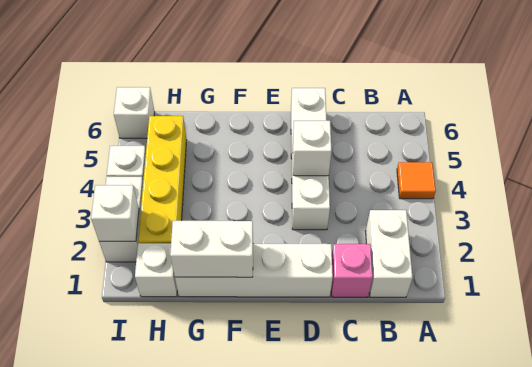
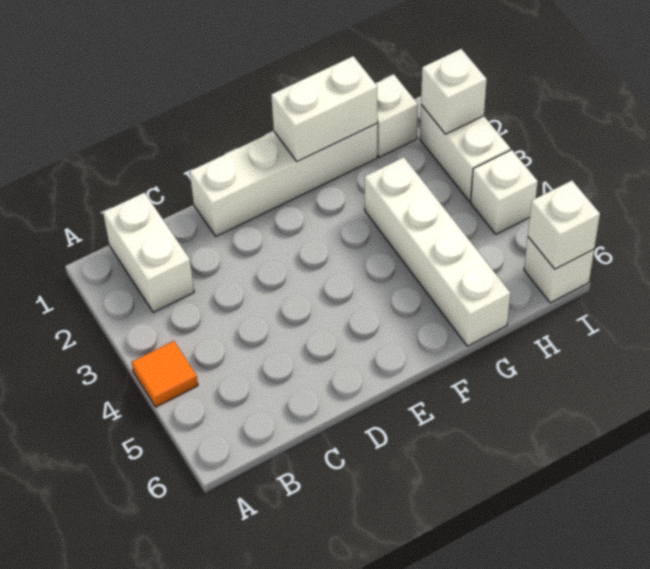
pink brick C1 level 1 -> none
white brick D3:D6 level 1 -> white brick G3:G6 level 1
white brick D4 level 2 -> white brick I6 level 2
yellow brick H2:H5 level 1 -> none

